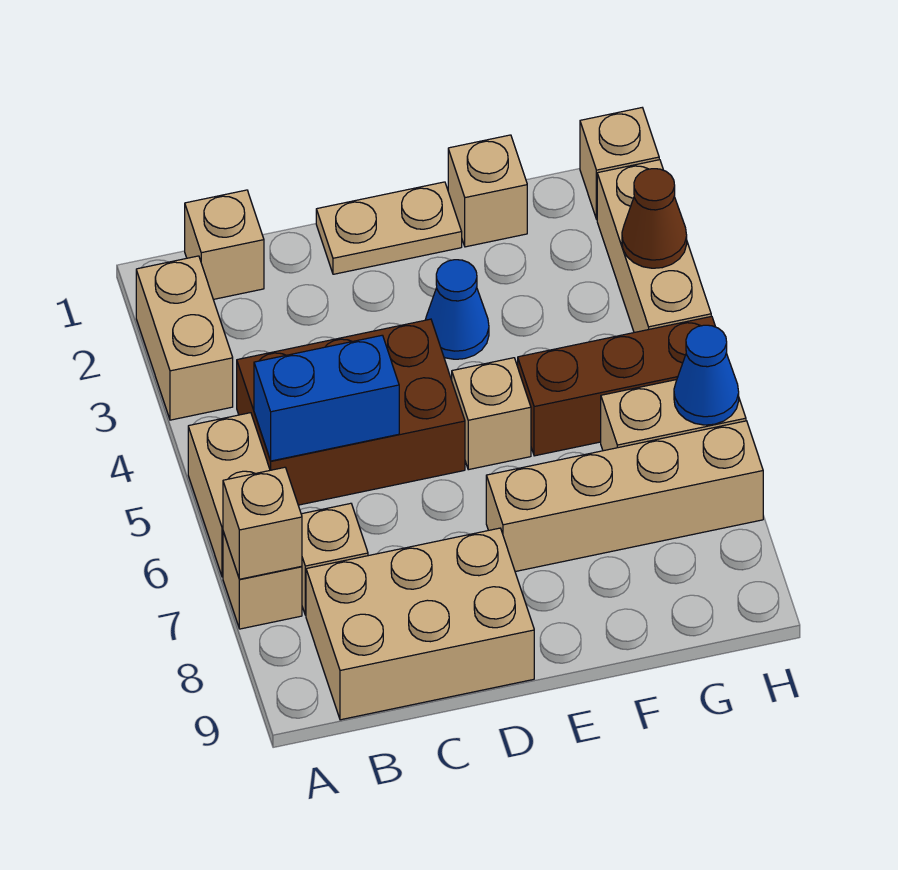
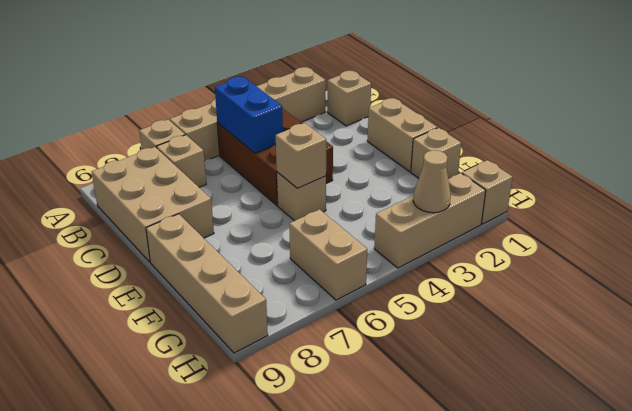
tan brick A7 level 2 -> tan brick E5 level 2
tan plate D1:E1 level 1 -> tan brick D1:E1 level 1
blue cone E3 level 1 -> none
tan brick E7:H7 level 1 -> tan brick E9:H9 level 1
brown brick F5:H5 level 1 -> none
brown cone H3 level 2 -> tan cone H3 level 2
blue cone H6 level 2 -> none

